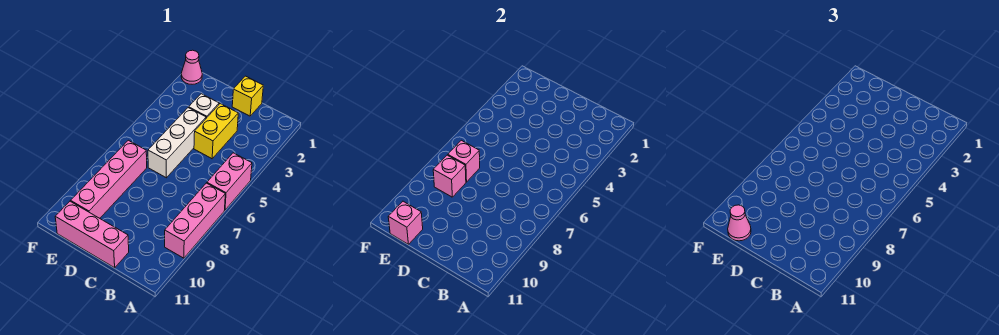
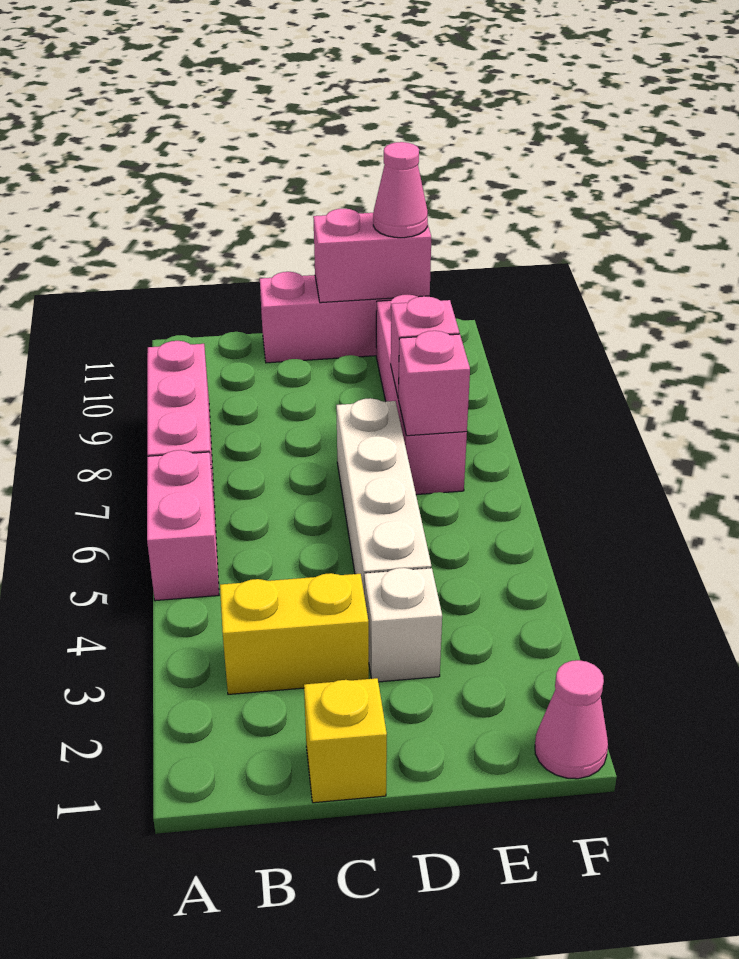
yellow brick C3:C4 level 1 -> yellow brick B3:C3 level 1
white brick D4:D6 level 1 -> white brick D4:D7 level 1
pink brick E11 level 2 -> pink brick D11:E11 level 2

